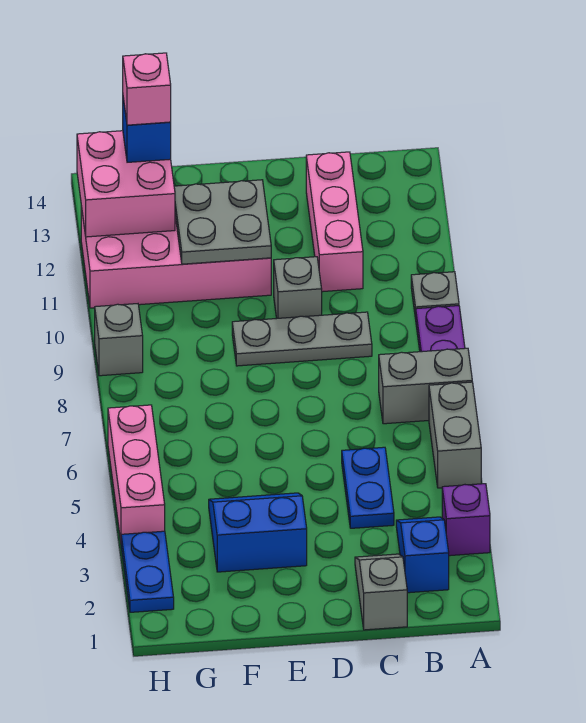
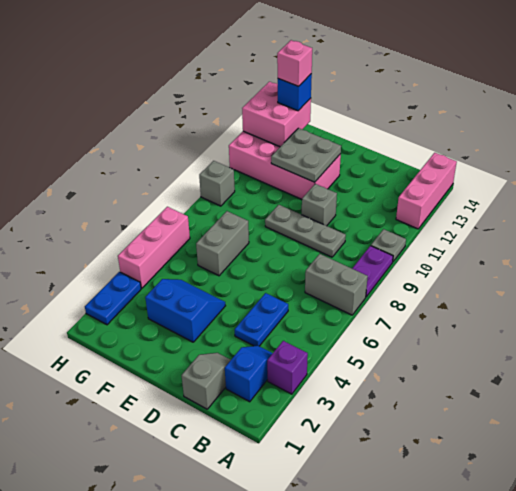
grey brick A5:A6 level 1 -> grey brick F6:F7 level 1
pink brick C11:C13 level 1 -> pink brick A12:A14 level 1

